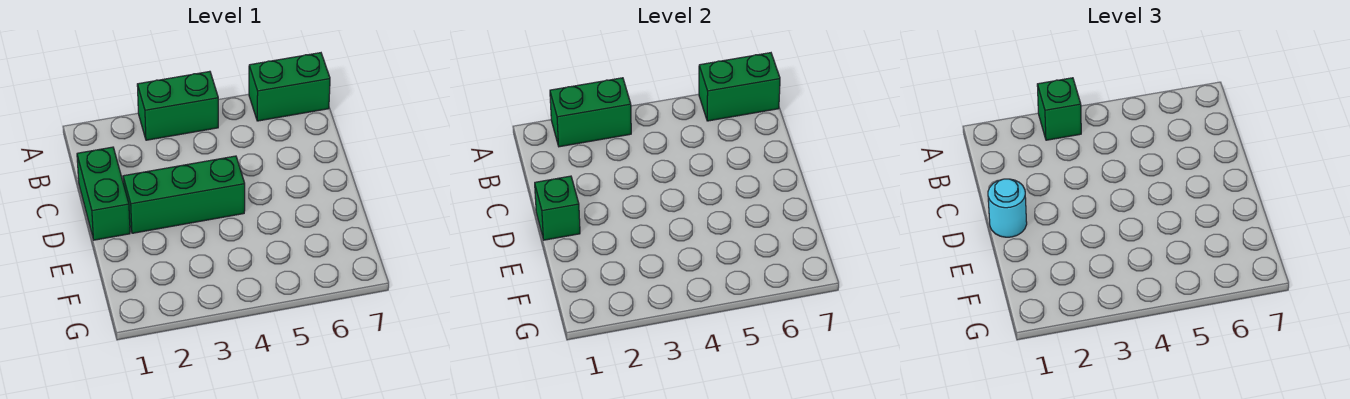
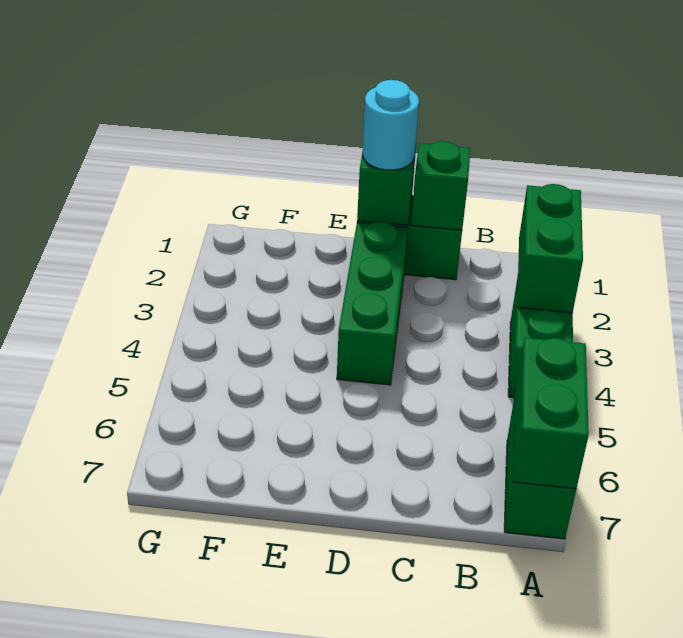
green brick A3 level 3 -> green brick C1 level 2

